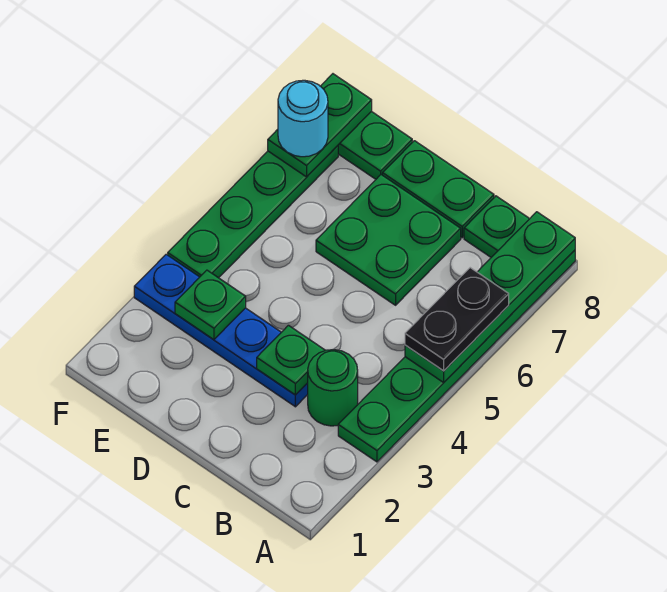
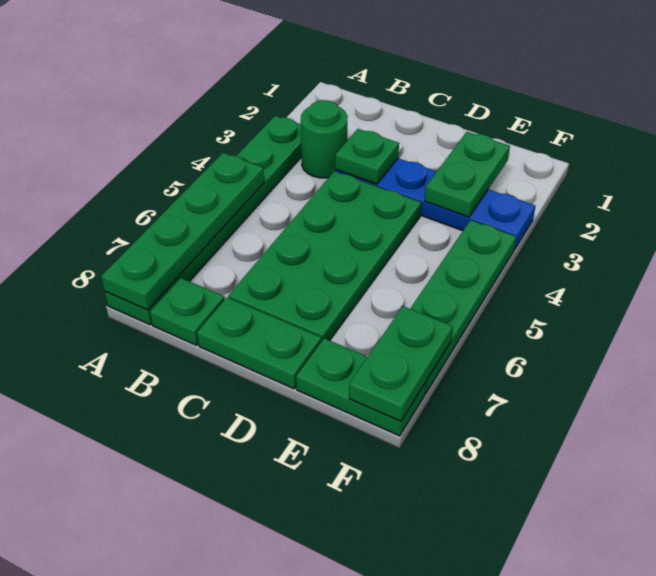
black plate A5:A6 level 3 -> none
green plate C6:D7 level 1 -> green plate C4:D7 level 1
green plate E3 level 2 -> green plate E2:E3 level 2
cyan round brick F7 level 3 -> none

